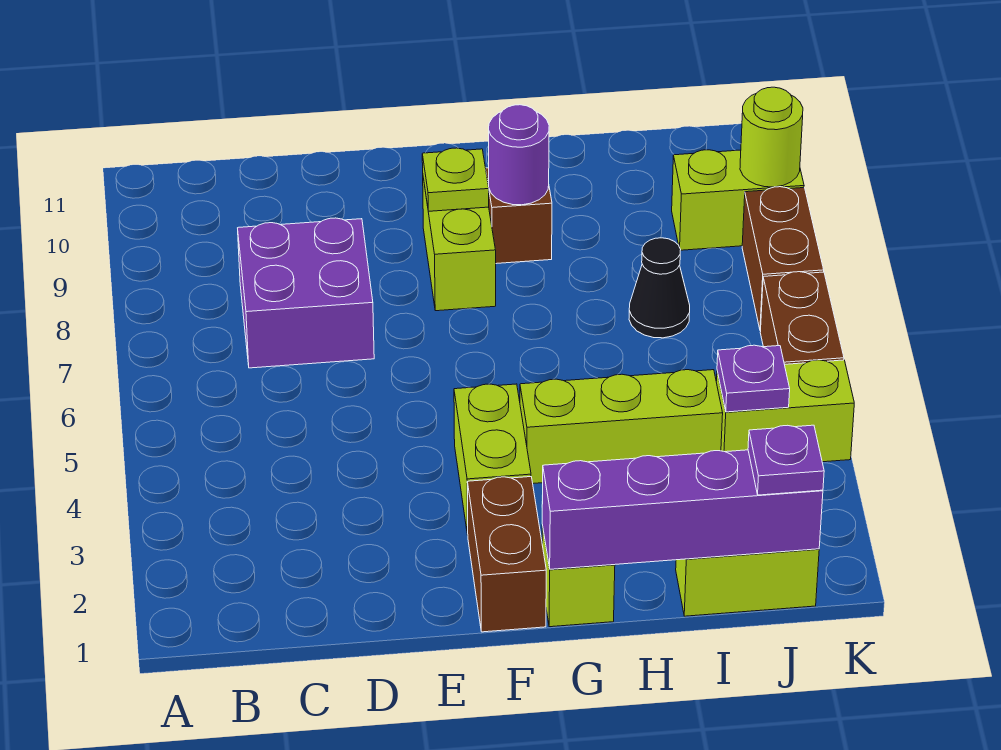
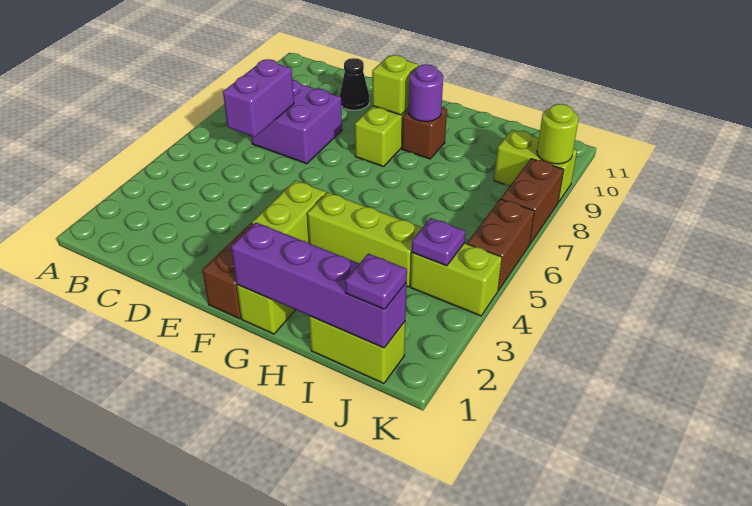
none -> purple brick C6:C7 level 2
lime plate F9 level 2 -> lime brick F9 level 2
black cone I7 level 1 -> black cone D10 level 1

